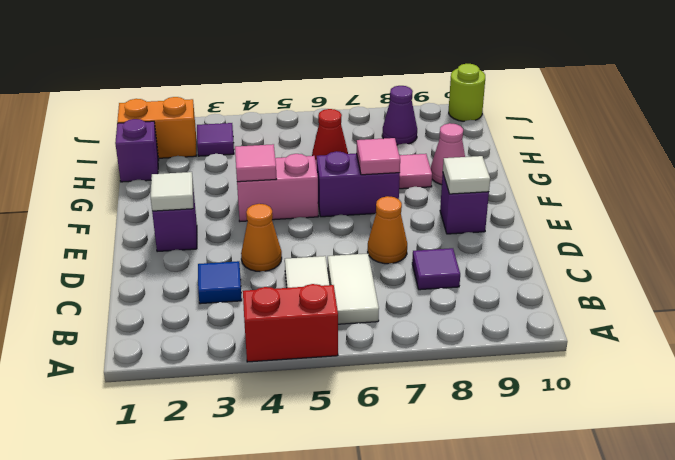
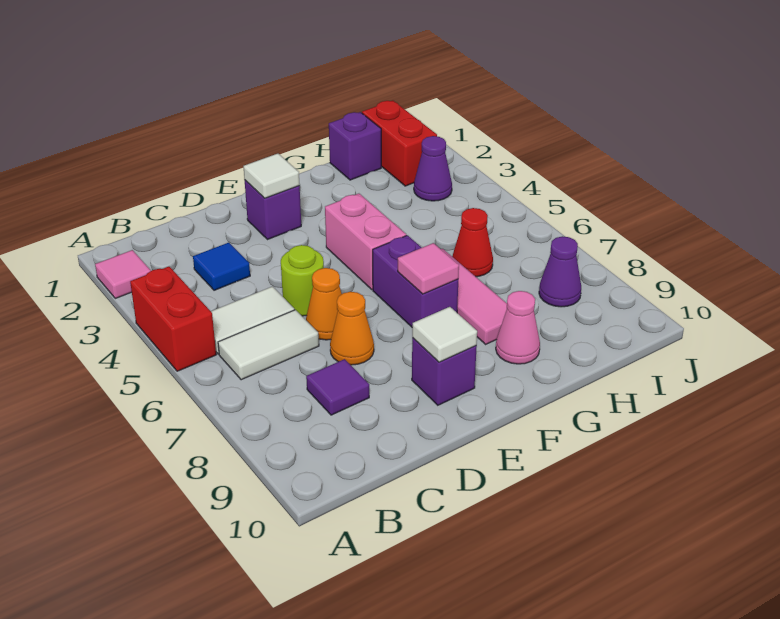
orange cone D4 level 1 -> orange cone D6 level 1
pink tile F4 level 2 -> pink tile A2 level 1
orange brick I1:I2 level 1 -> red brick I1:I2 level 1
purple tile I3 level 1 -> purple cone I3 level 1
lime round brick J10 level 1 -> lime round brick D5 level 1

